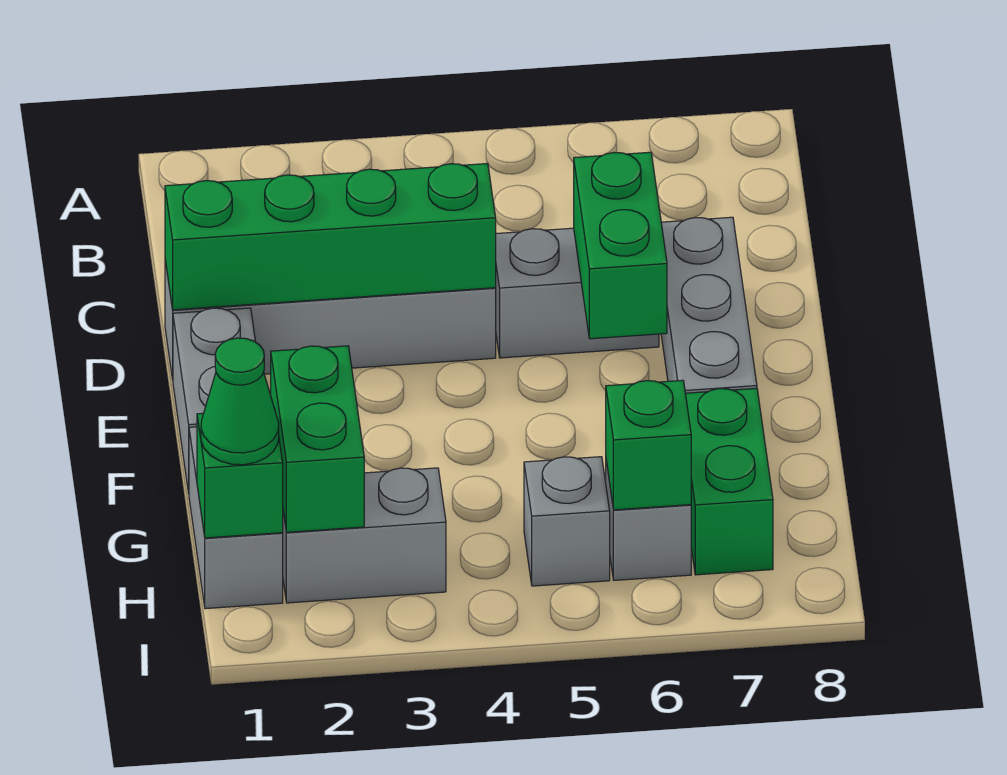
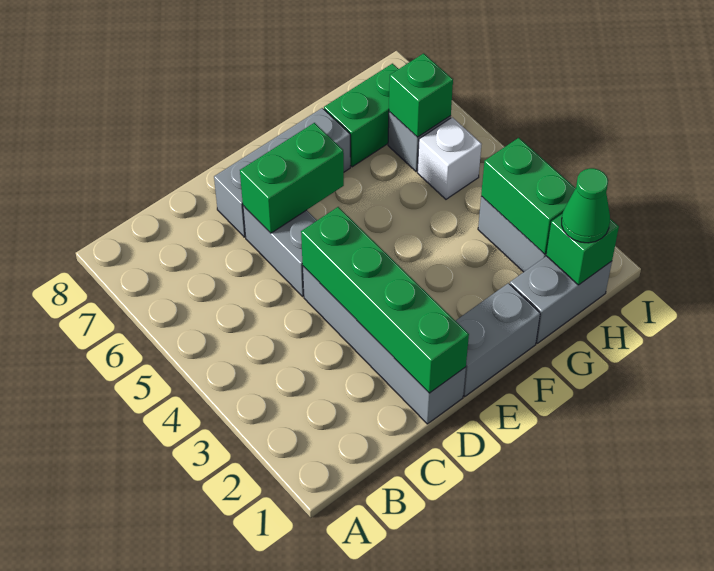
green brick G2:H2 level 2 -> green brick H2:H3 level 2
grey brick H5 level 1 -> white brick H5 level 1

